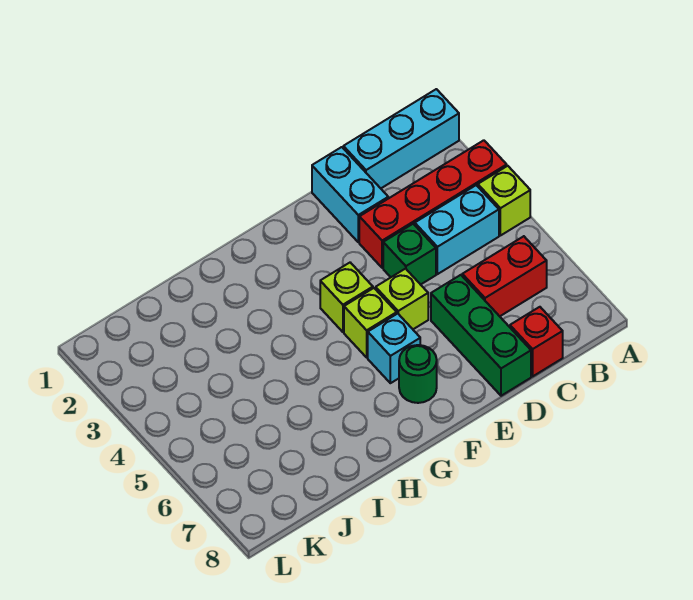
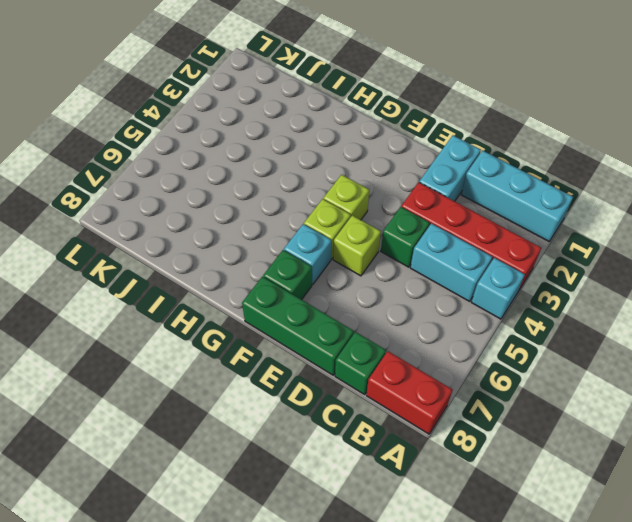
lime brick A4 level 1 -> cyan brick A4 level 1
red brick B6:C6 level 1 -> red brick A8:B8 level 1
red brick C8 level 1 -> green brick C8 level 1
green brick D6:D8 level 1 -> green brick D8:F8 level 1
green round brick F7 level 1 -> green brick F7 level 1

